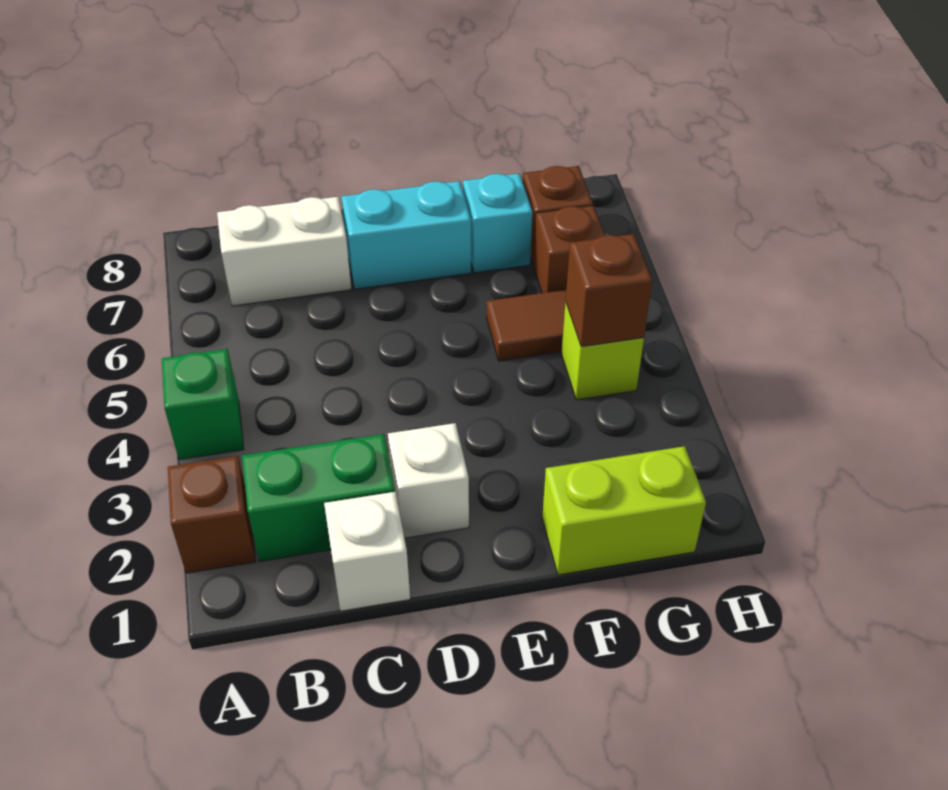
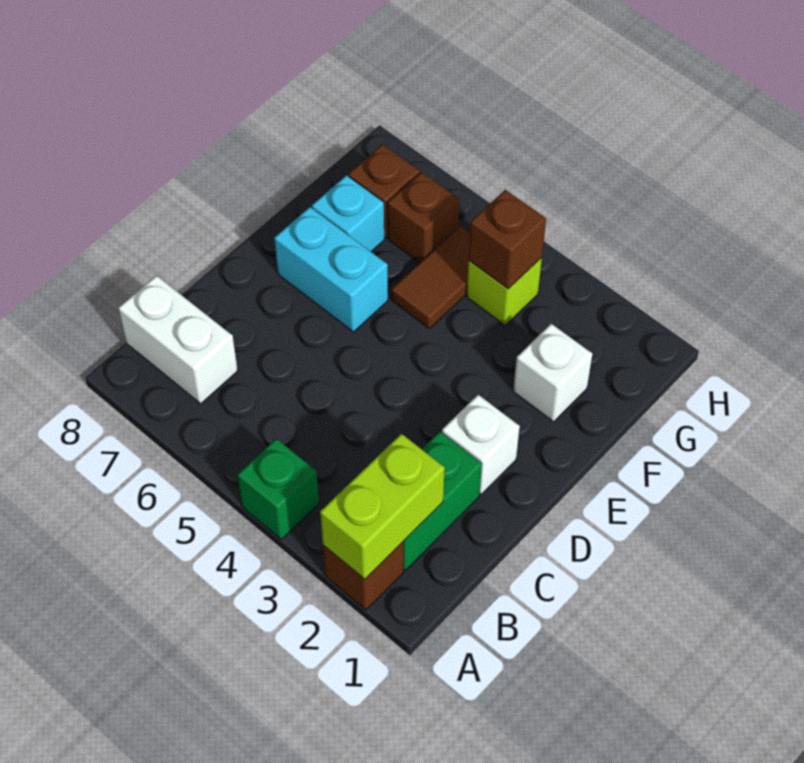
white brick B7:C7 level 1 -> white brick B7:B8 level 1
white brick C1 level 1 -> white brick F2 level 1
cyan brick D7:E7 level 1 -> cyan brick E6:E7 level 1
lime brick F1:G1 level 1 -> lime brick A2:B2 level 2

